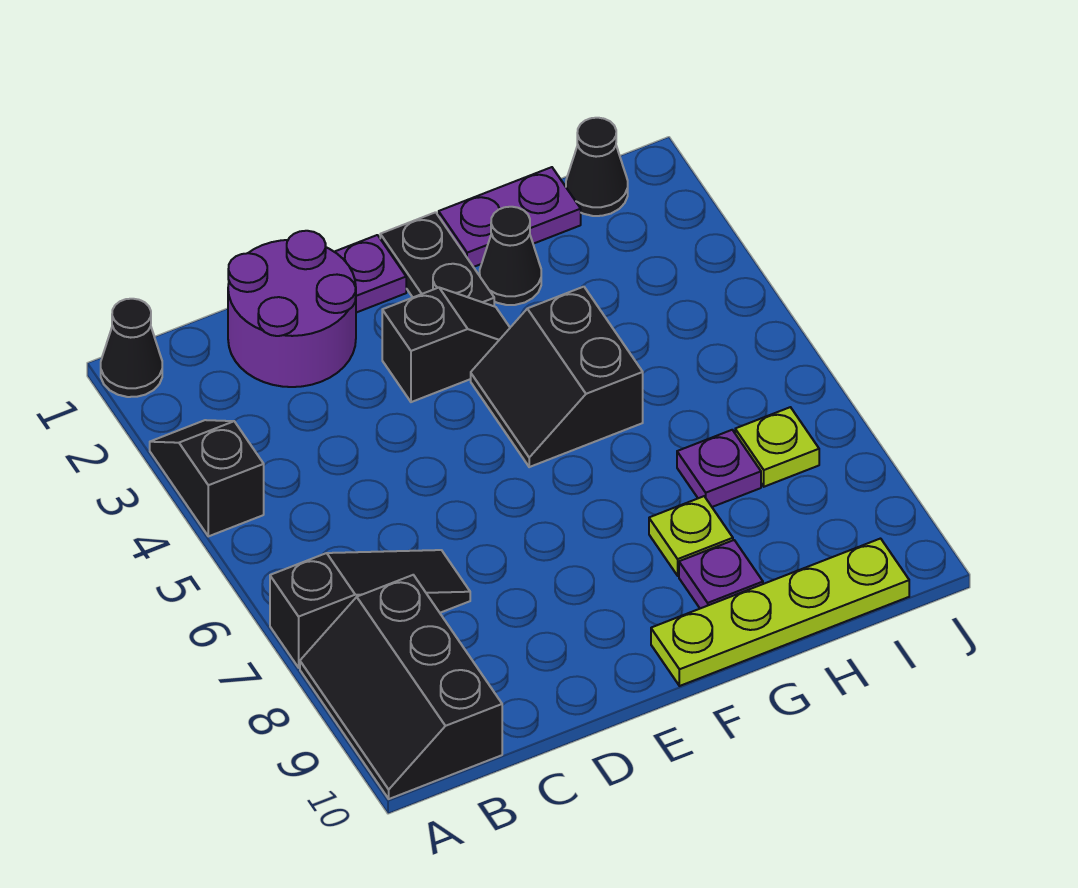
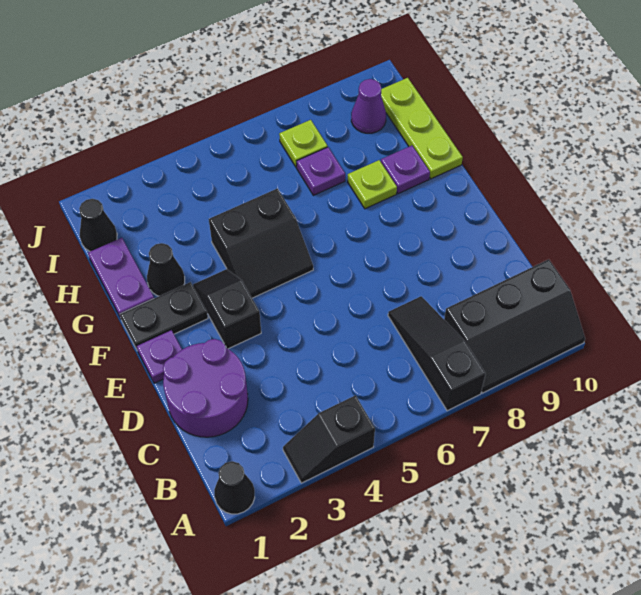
lime plate F10:I10 level 1 -> lime plate G10:I10 level 1
none -> purple cone I9 level 1

